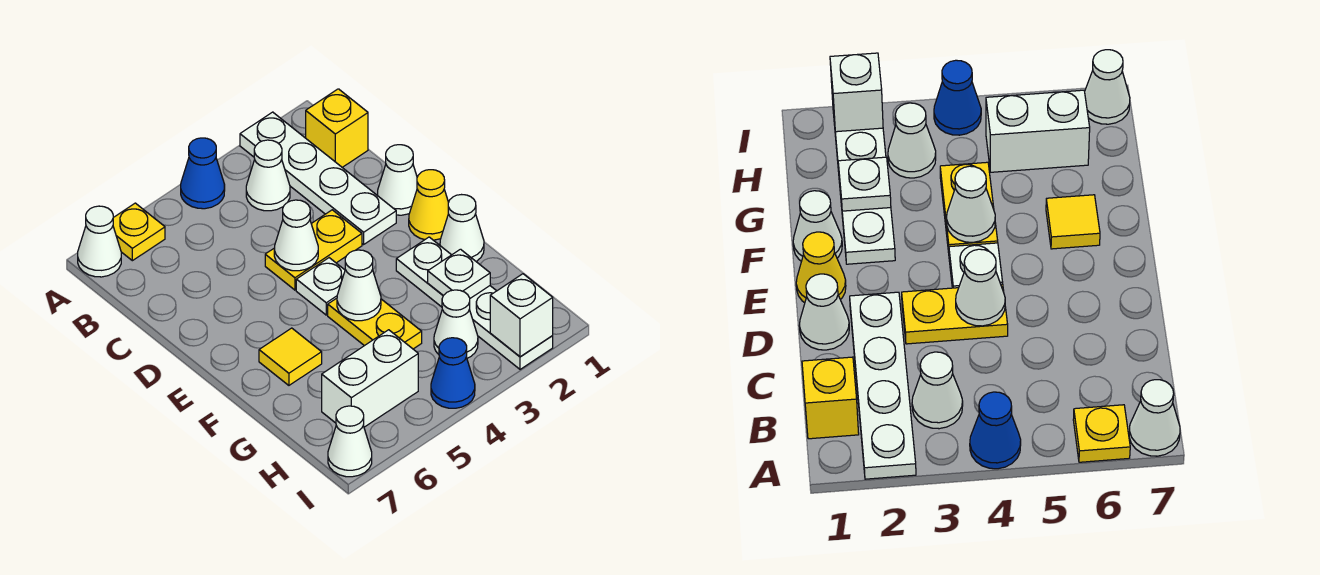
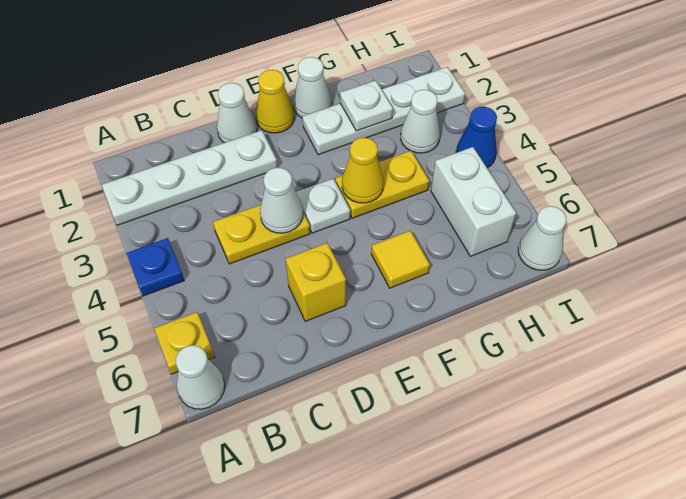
blue cone A4 level 1 -> blue plate A4 level 1
yellow brick B1 level 1 -> yellow brick D6 level 1
white cone B3 level 1 -> none
yellow plate D3:D4 level 1 -> yellow plate C4:D4 level 1
white cone F4 level 2 -> yellow cone F4 level 2
white brick I2 level 2 -> none

